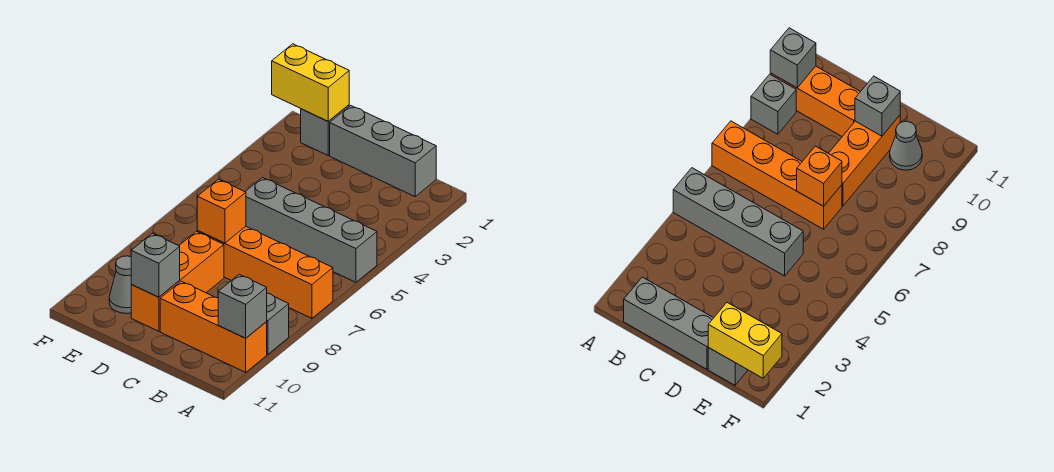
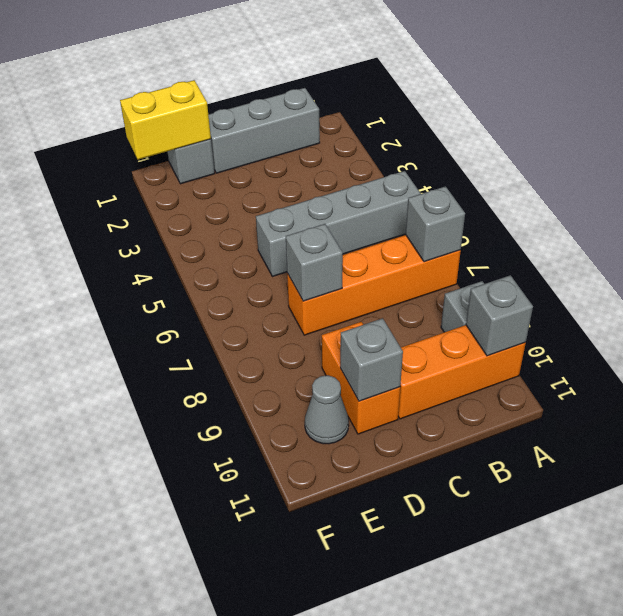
none -> grey brick A7 level 2
orange brick D7 level 2 -> grey brick D7 level 2
orange brick D8:D10 level 1 -> orange brick D9:D10 level 1

